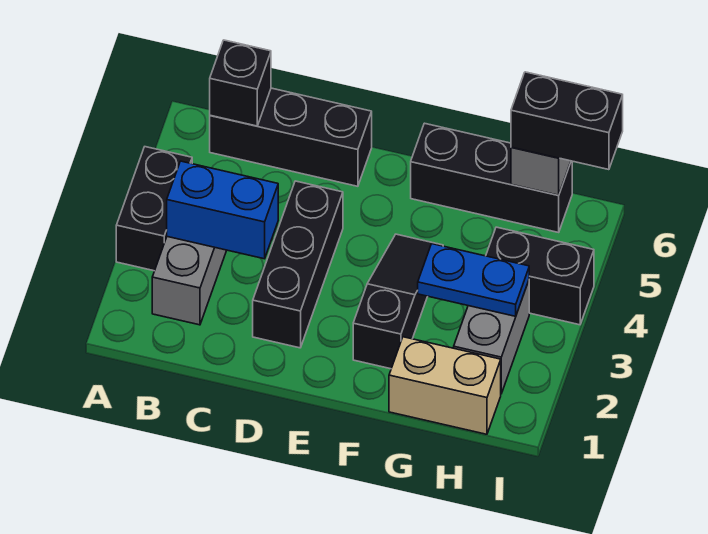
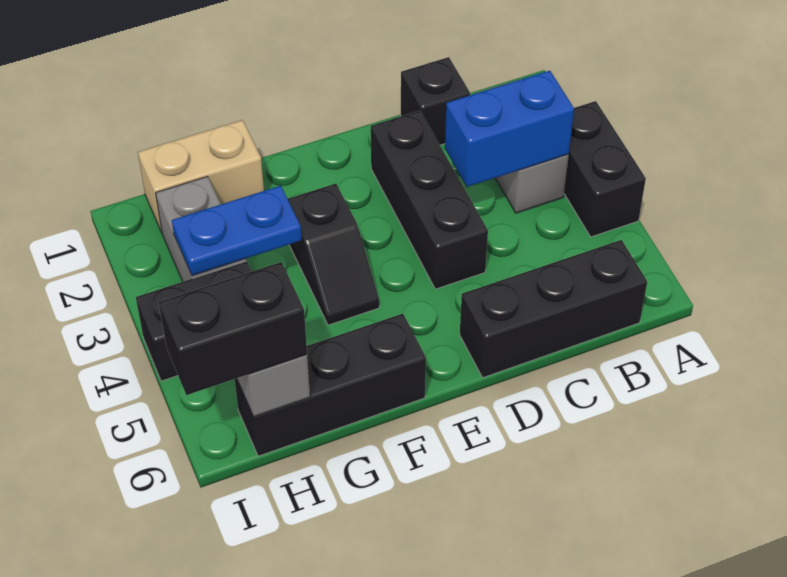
black brick B6 level 2 -> black brick C1 level 1
black slope F2:F4 level 1 top 2 -> black slope F3:F4 level 1 top 3

